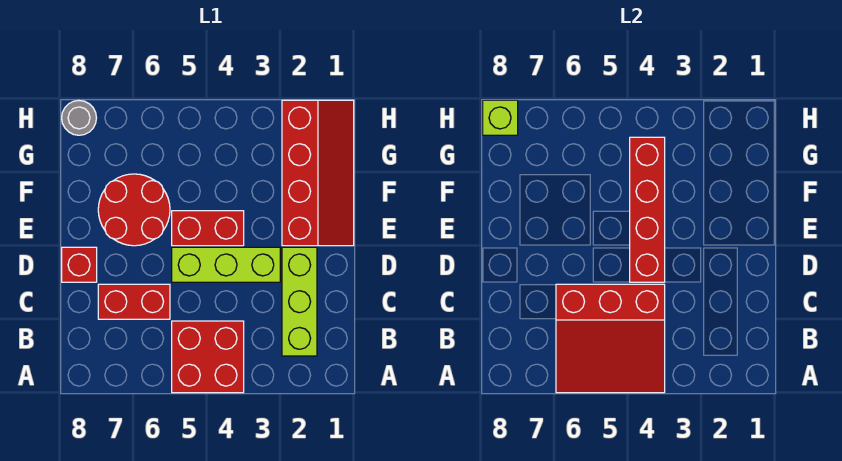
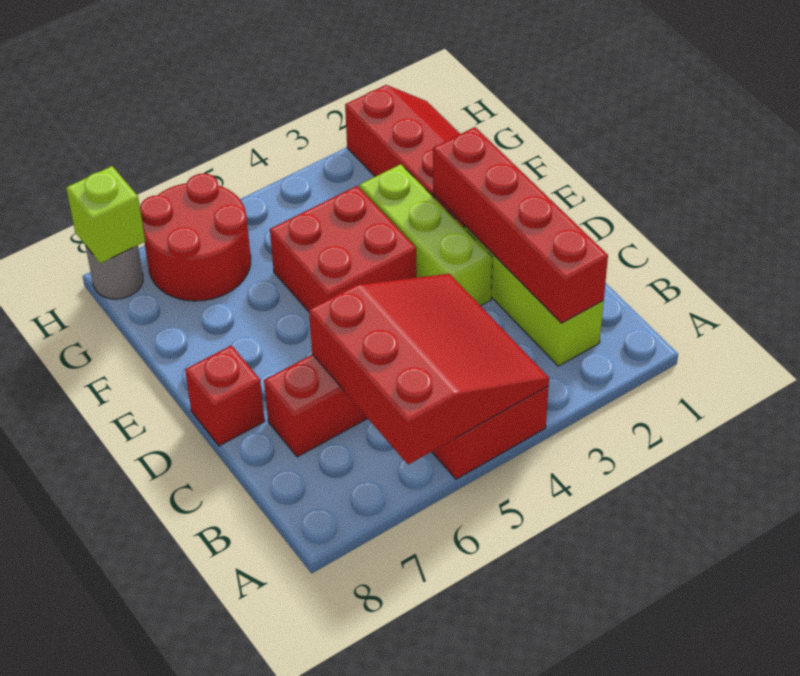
red slope A4:C6 level 2 top C -> red slope A4:C6 level 2 top 6
lime brick D3:D5 level 1 -> lime brick D3:F3 level 1
red brick D4:G4 level 2 -> red brick B2:E2 level 2
red brick E4:E5 level 1 -> red brick E4:F5 level 1
red round brick E6:F7 level 1 -> red round brick G6:H7 level 1

